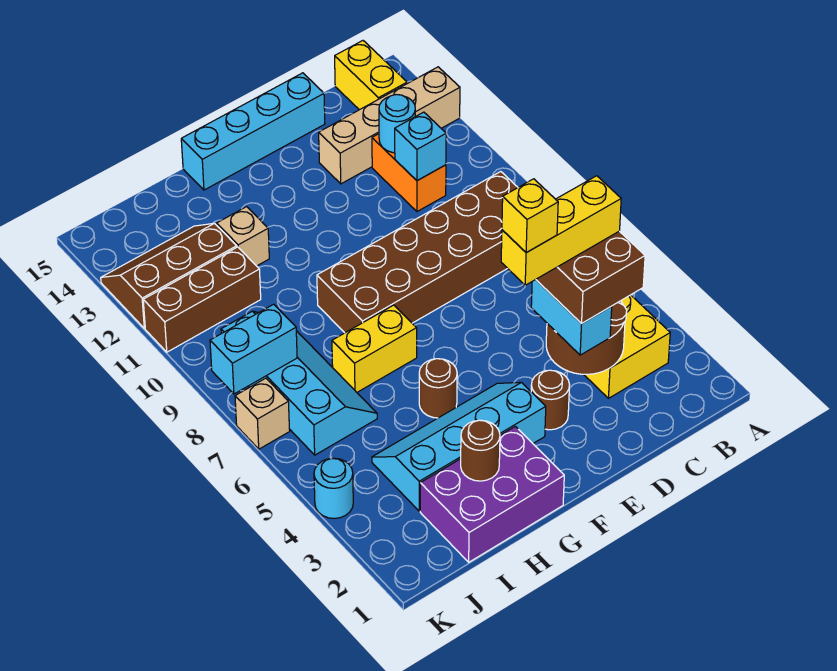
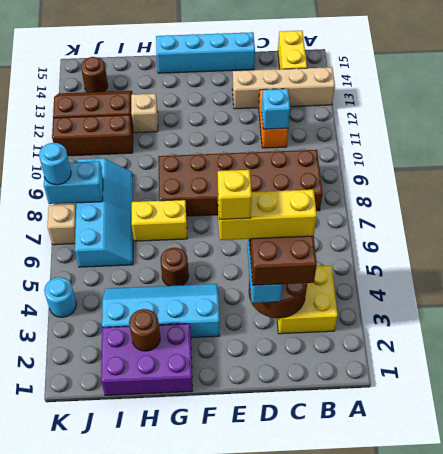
cyan round brick C12 level 2 -> cyan round brick K8 level 3
brown round brick E3 level 1 -> brown round brick J14 level 1

